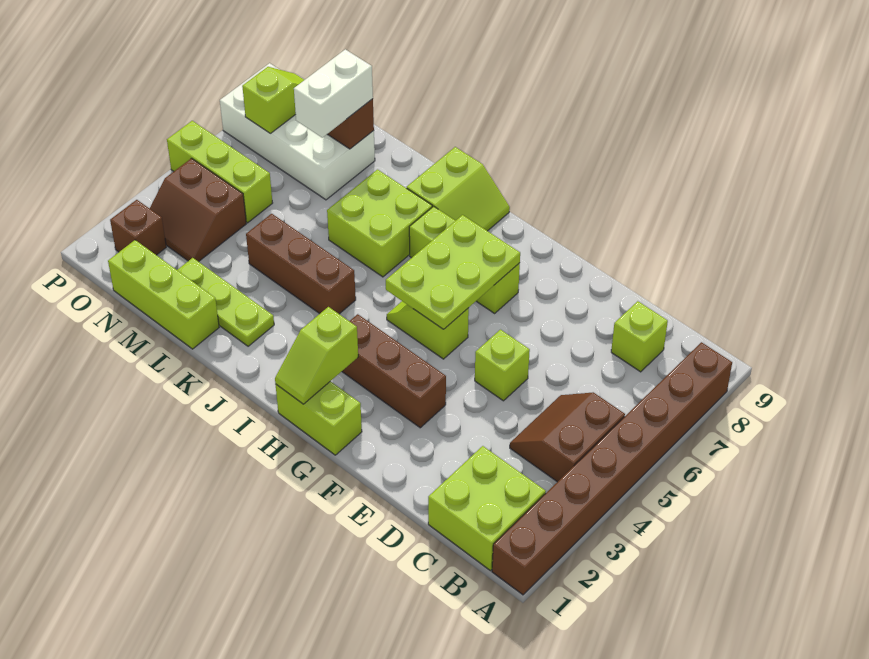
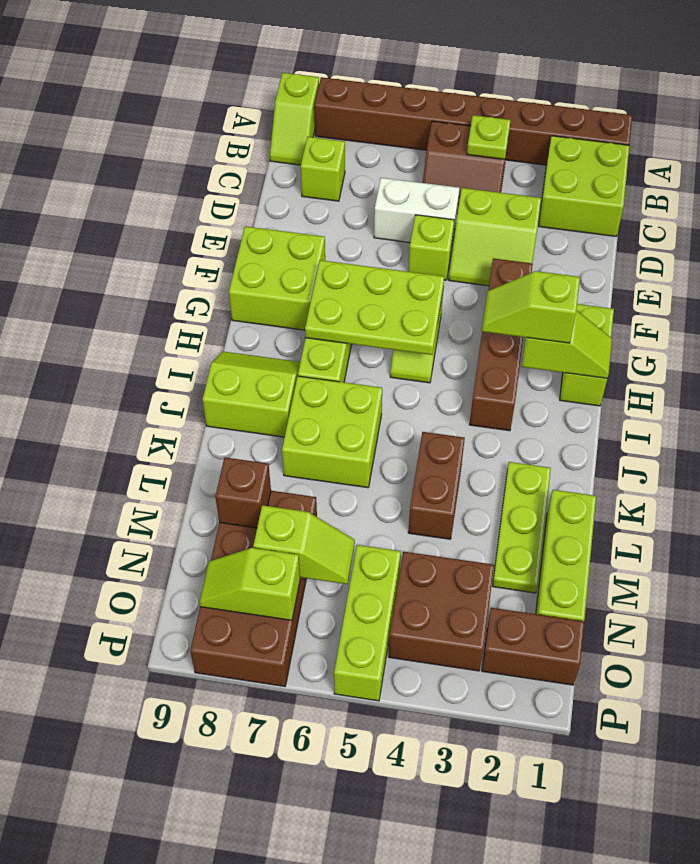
none -> lime slope A9:B9 level 1 top A
none -> lime plate B4 level 2
none -> lime slope D3:E4 level 1 top D
brown brick F3:H3 level 1 -> brown brick F3:I3 level 1
none -> lime brick F8:G9 level 1
none -> lime slope H2:H3 level 3 top 2
brown brick J4:L4 level 1 -> brown brick K4:L4 level 1
white brick M7:P8 level 1 -> brown brick M7:P8 level 1
white brick M7:M8 level 3 -> white brick D5:D6 level 1
brown slope N3:O4 level 1 top 4 -> brown brick N3:O4 level 1
none -> lime slope N6:N7 level 2 top 7
brown brick O2 level 1 -> brown brick O1:O2 level 1

